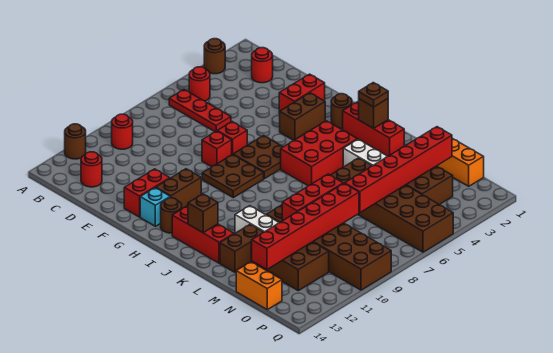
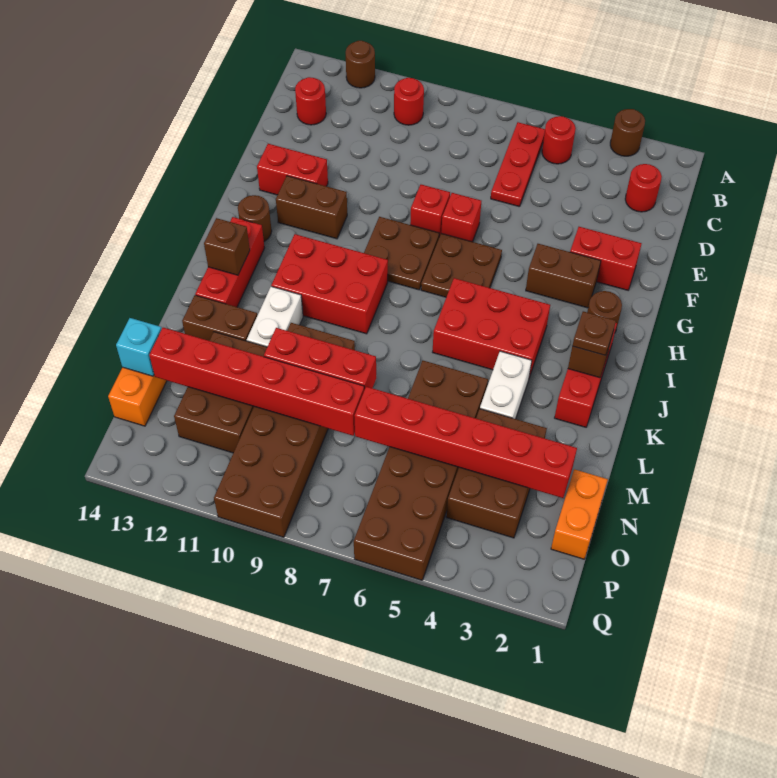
cyan brick G13 level 1 -> cyan brick N14 level 2
none -> red brick I9:J11 level 1

